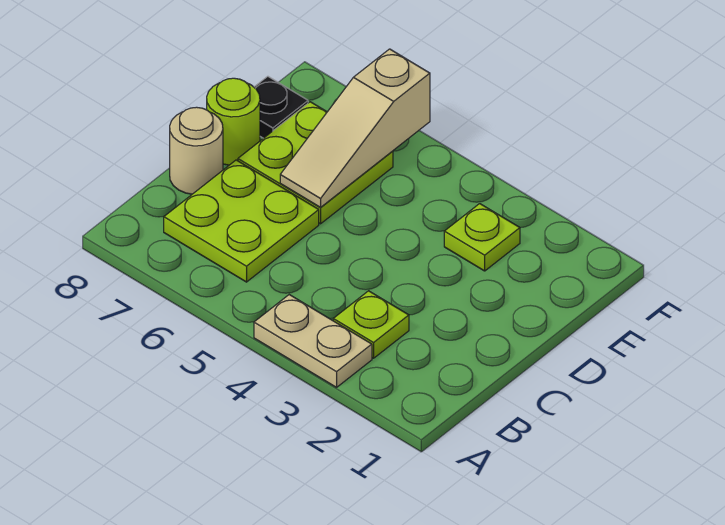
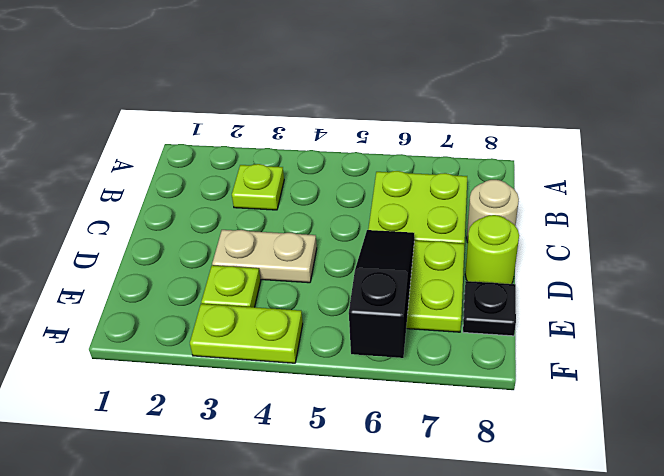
tan plate A3:A4 level 1 -> tan plate D3:D4 level 1
tan slope D6:F6 level 2 top F -> black slope D6:F6 level 2 top F
none -> lime plate F3:F4 level 1

